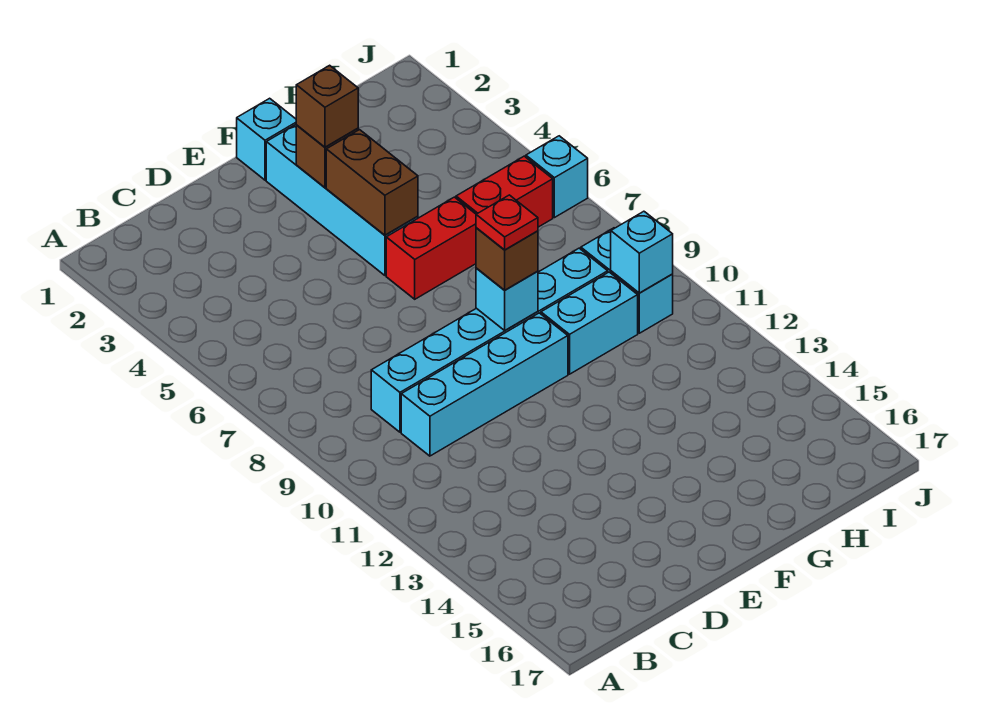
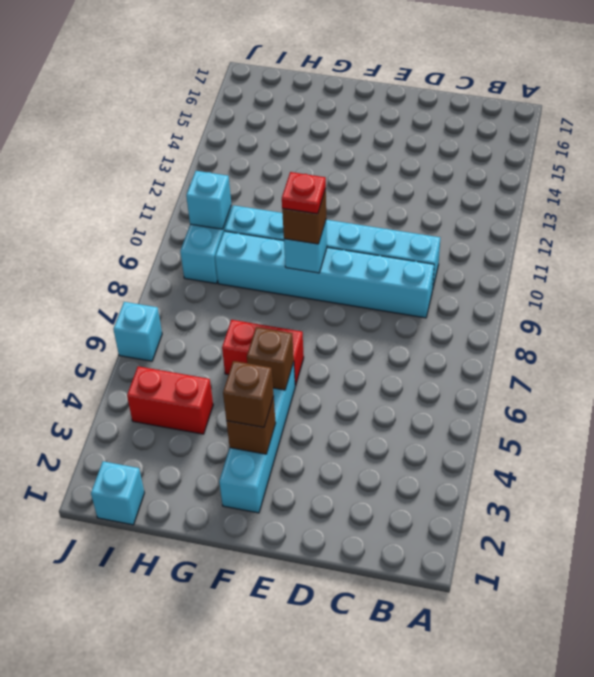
cyan brick F1 level 1 -> cyan brick I1 level 1
brown brick F4:F5 level 2 -> brown brick F5 level 2
red brick H6:I6 level 1 -> red brick H4:I4 level 1

